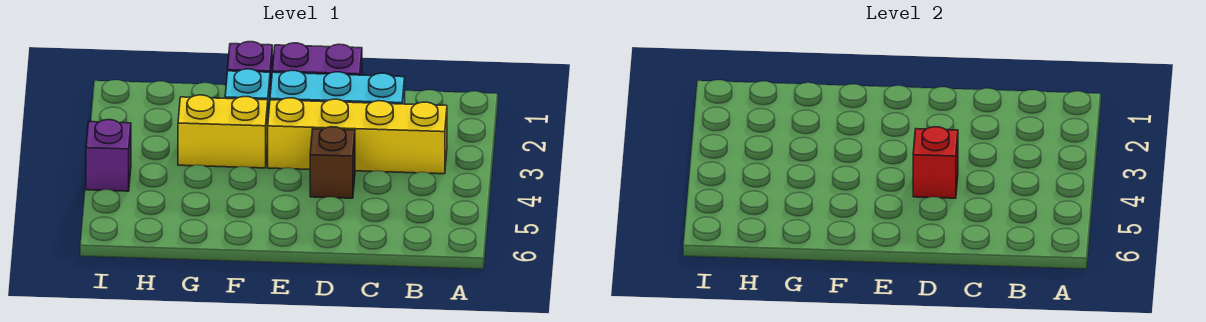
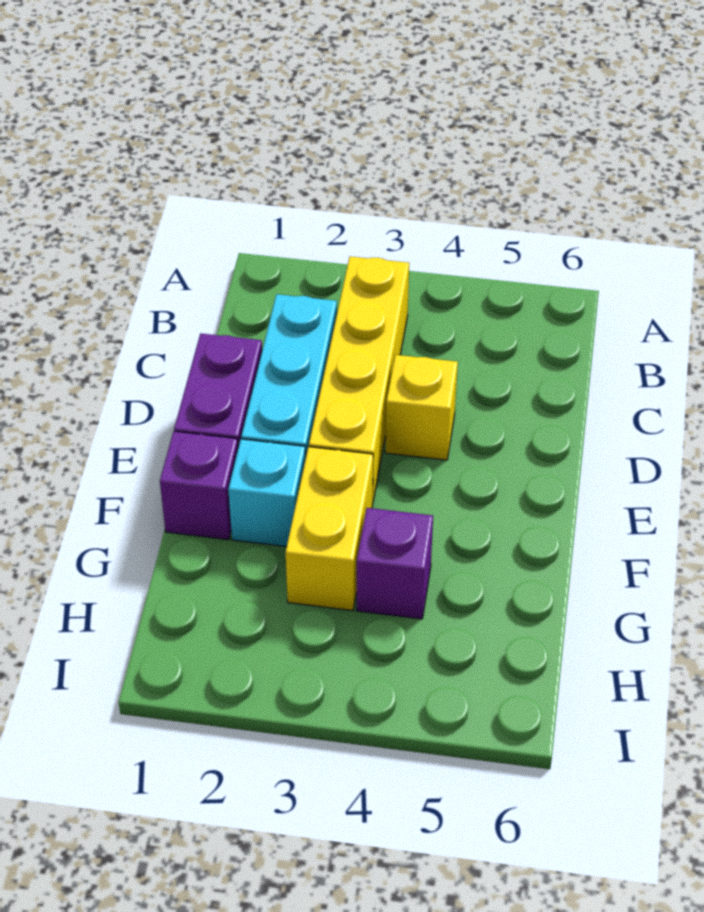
brown brick D4 level 1 -> yellow brick D4 level 1
red brick D4 level 2 -> none
purple brick I4 level 1 -> purple brick G4 level 1

